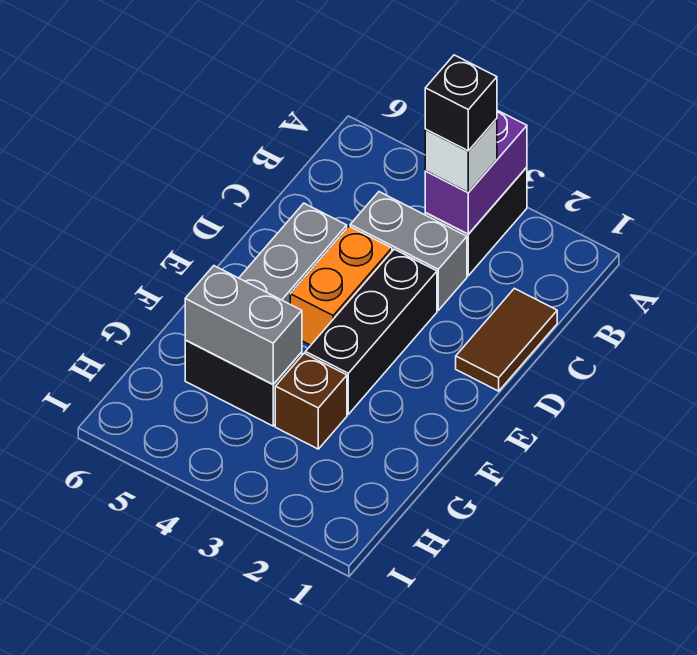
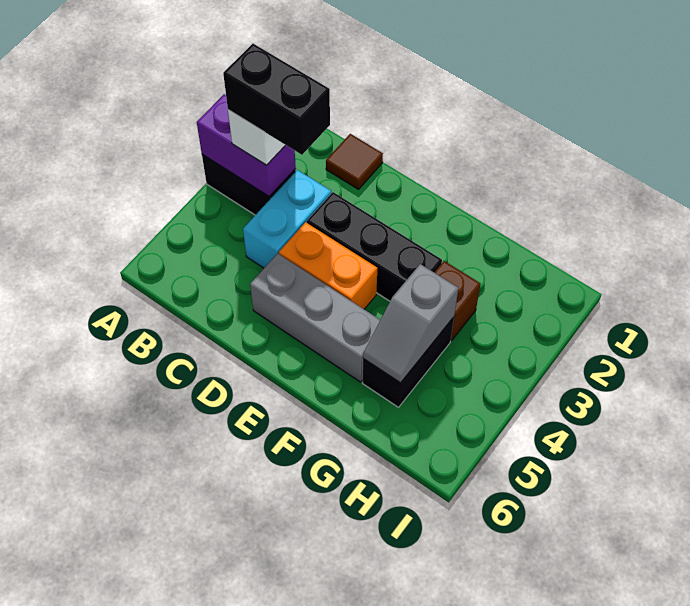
black brick B3 level 4 -> black brick B3:C3 level 4
brown tile C1:D1 level 1 -> brown tile C1 level 1
grey brick C3:C4 level 1 -> cyan brick C3:C4 level 1
grey brick G4:G5 level 2 -> grey slope G4:G5 level 2 top 4

